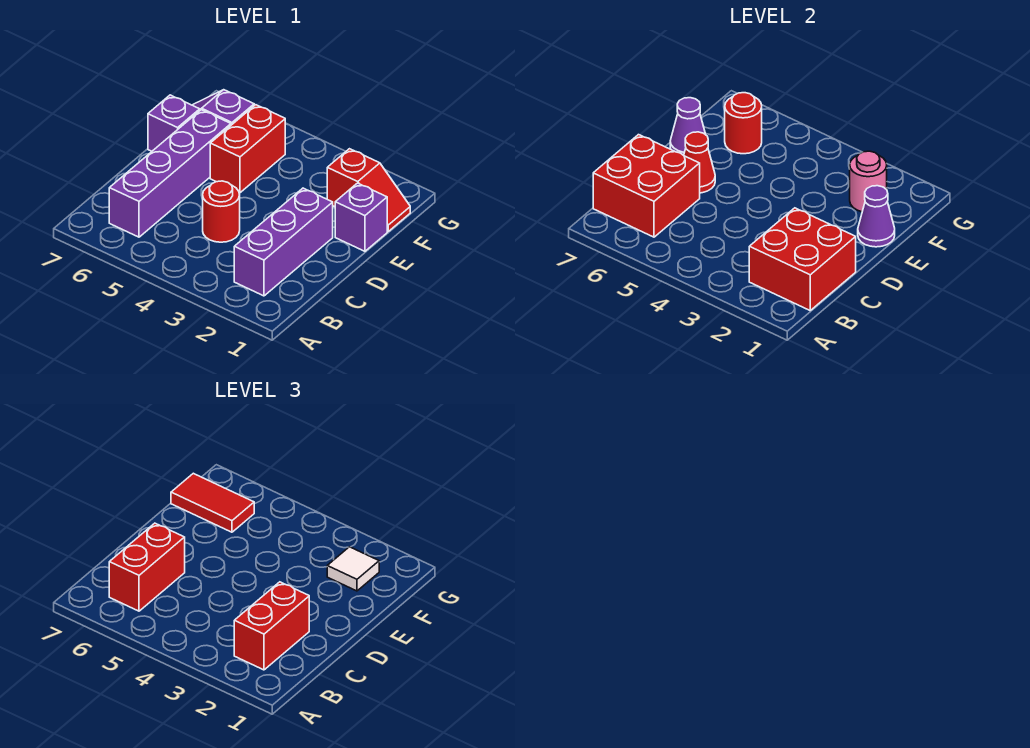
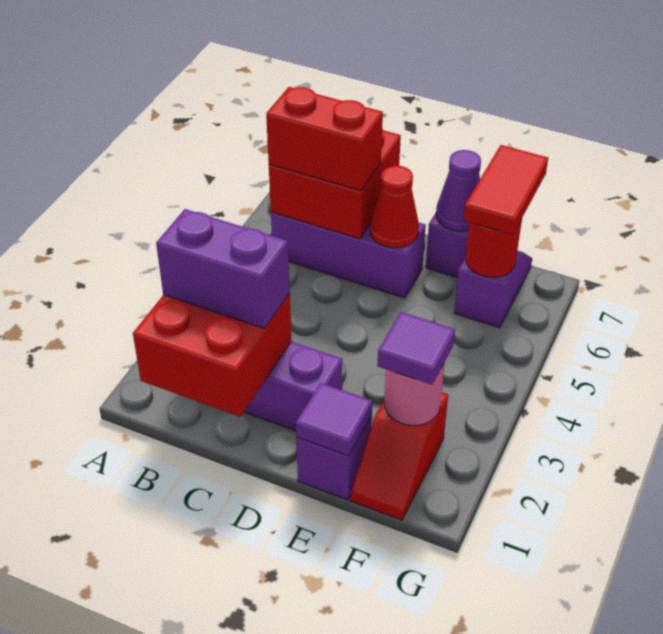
red brick B2:C2 level 3 -> purple brick B2:C2 level 3
purple brick B6:E6 level 1 -> purple brick B6:D6 level 1
red round brick C4 level 1 -> none
purple cone E1 level 2 -> purple tile E1 level 2
red brick E5:F5 level 1 -> none
white tile F2 level 3 -> purple tile F2 level 3

